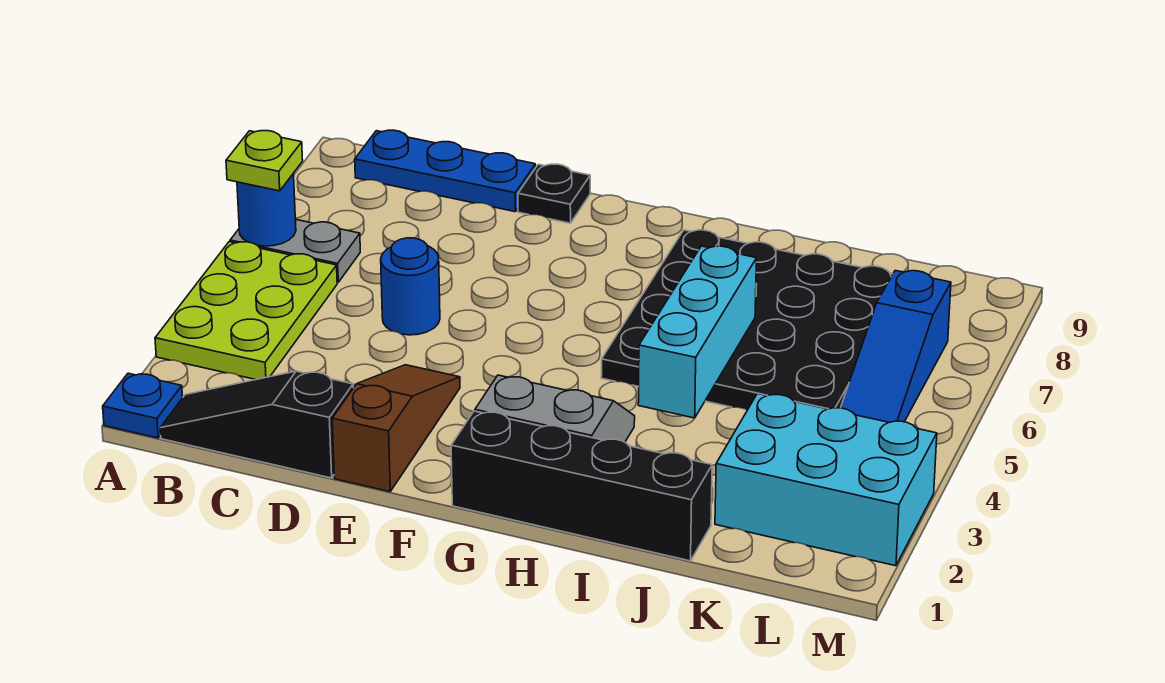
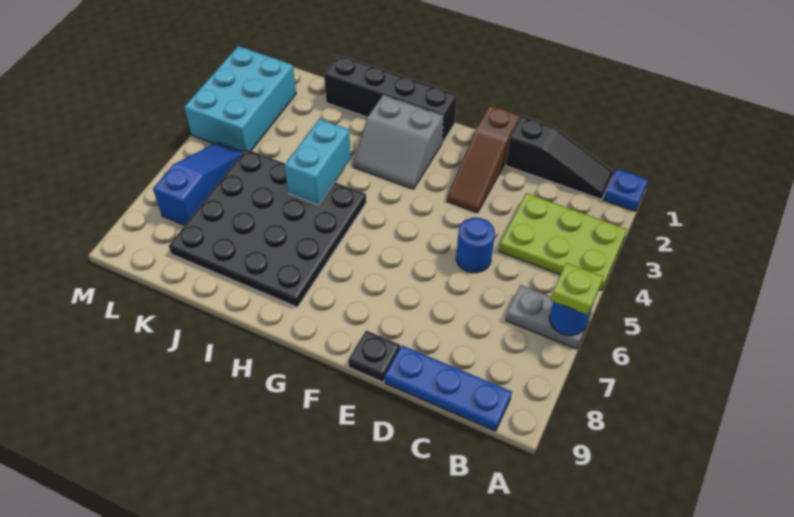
lime plate A3:B5 level 1 -> lime plate A3:C4 level 1
cyan brick I4:I6 level 2 -> cyan brick I4:I5 level 2
cyan brick K2:M3 level 1 -> cyan brick L2:M4 level 1

